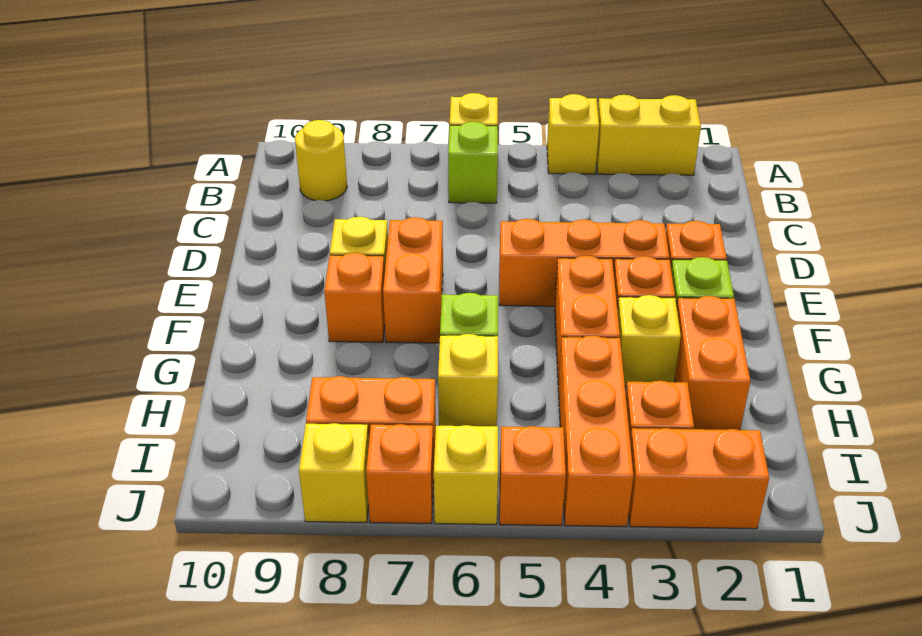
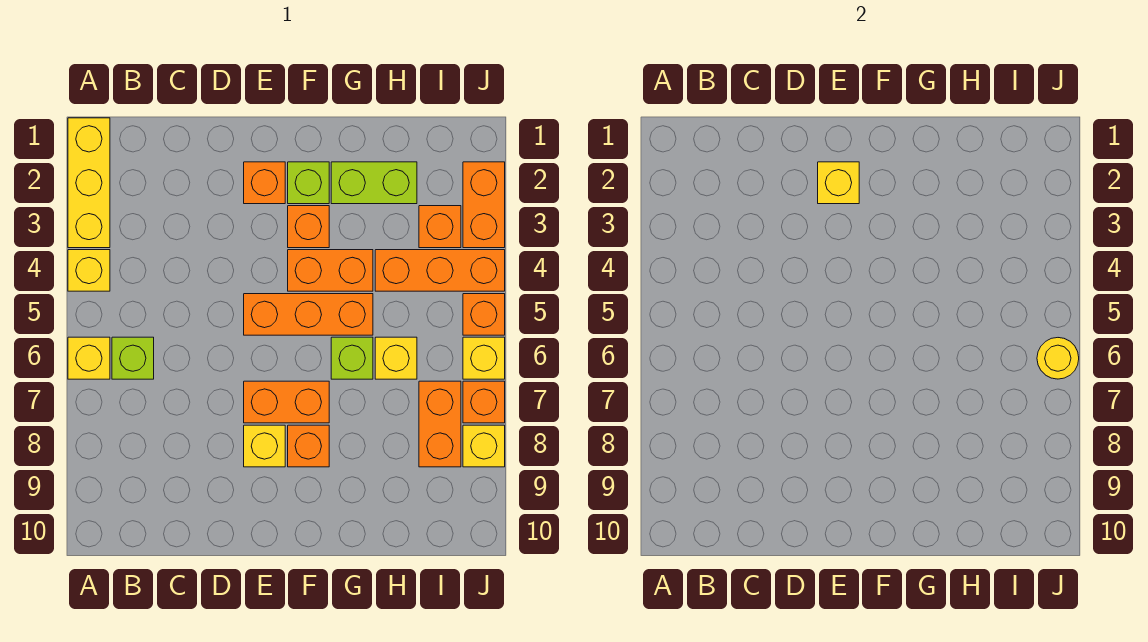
yellow brick A2:A3 level 1 -> yellow brick A1:A3 level 1
yellow round brick B9 level 1 -> yellow round brick J6 level 2
orange brick E3:E5 level 1 -> orange brick E5:G5 level 1
orange brick G2:H2 level 1 -> lime brick G2:H2 level 1
yellow brick G3 level 1 -> yellow brick E2 level 2

